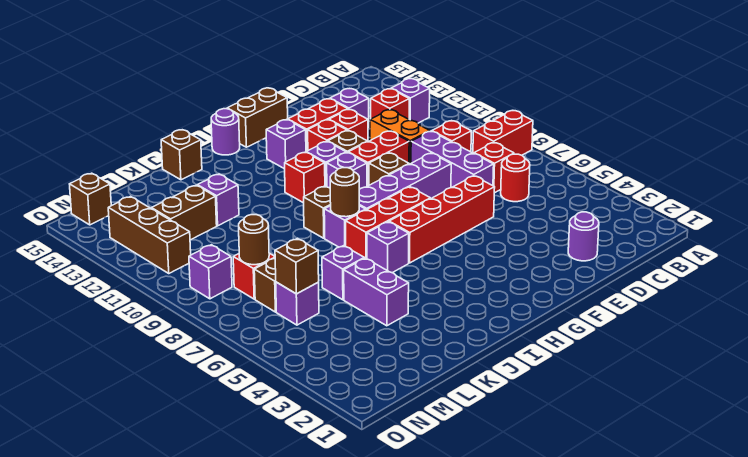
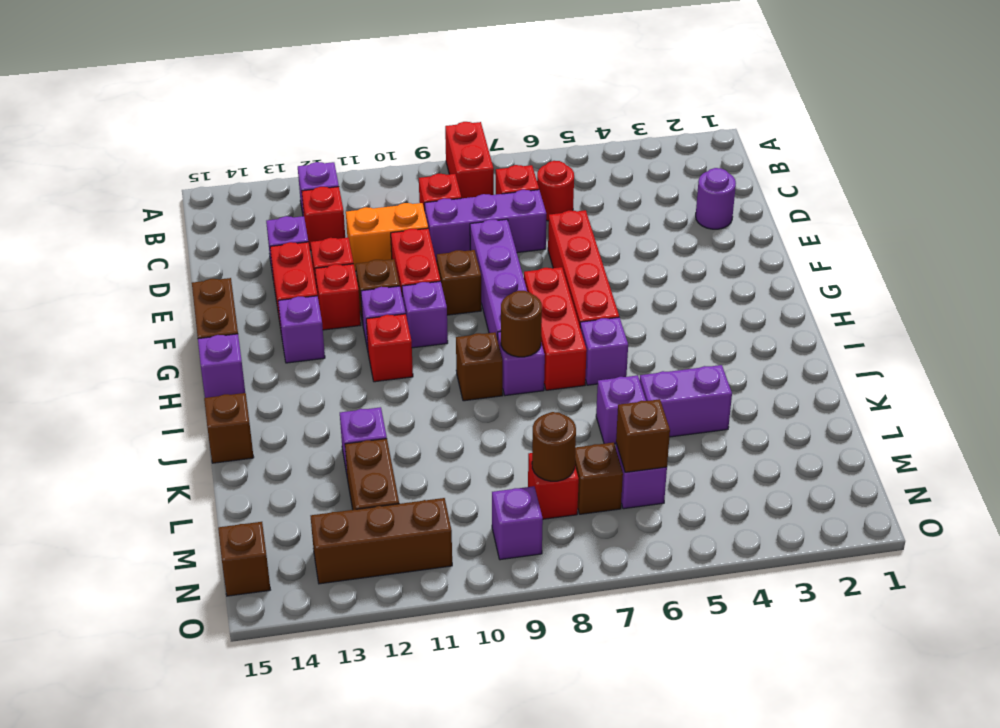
purple round brick H15 level 1 -> purple brick H15 level 1

